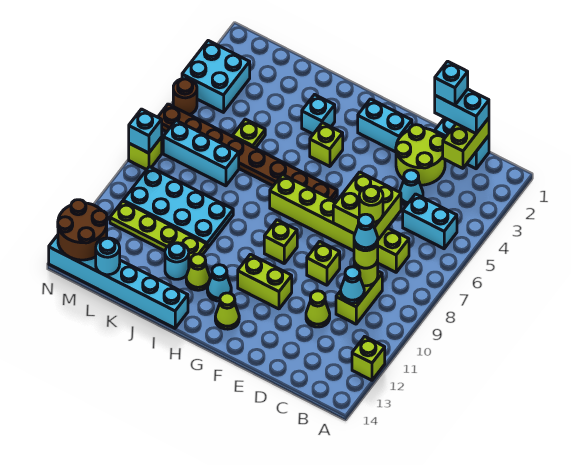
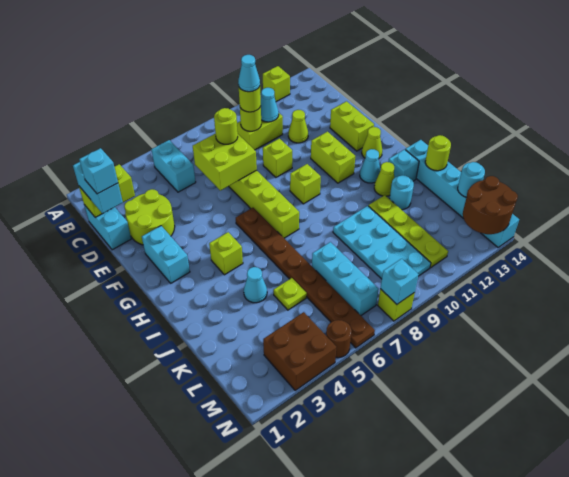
cyan cone D4 level 1 -> cyan cone J4 level 1
none -> lime brick E13:F13 level 1
cyan brick I3 level 1 -> cyan brick I13 level 1
none -> lime round brick J14 level 2
cyan brick M3:N4 level 1 -> brown brick M3:N4 level 1

